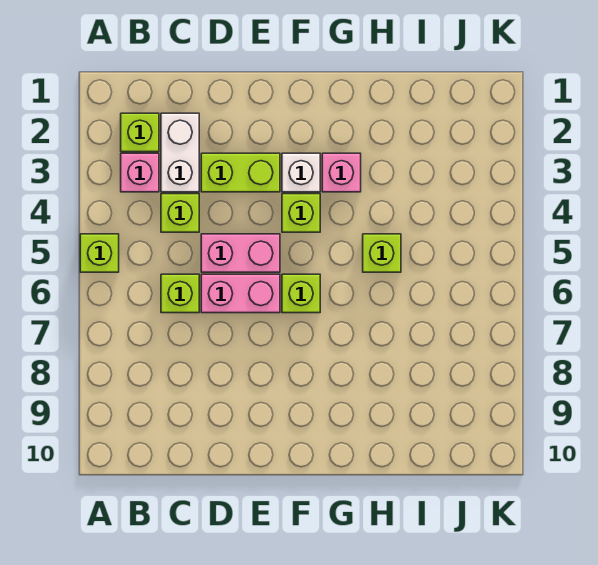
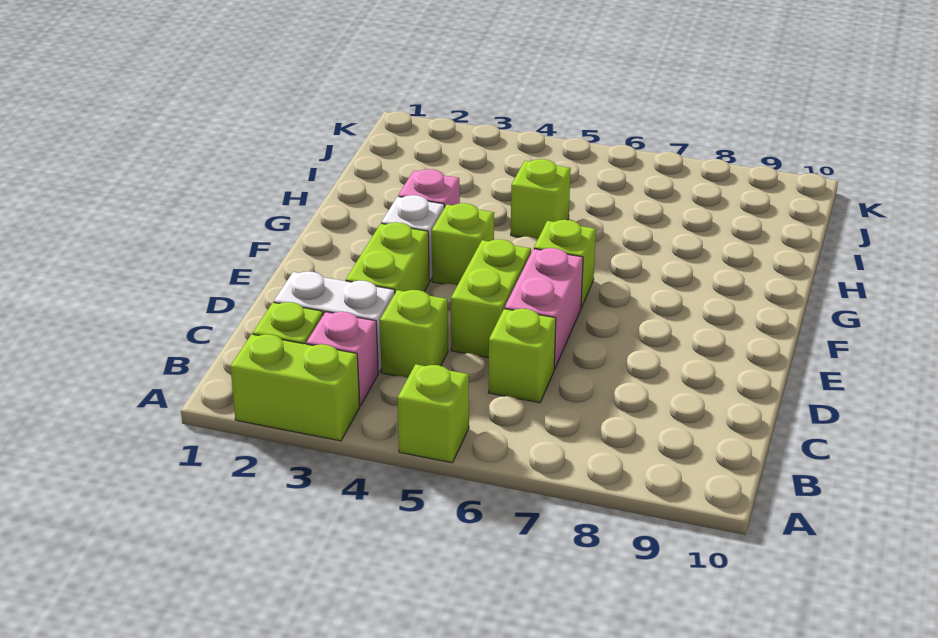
none -> lime brick A2:A3 level 1
pink brick D5:E5 level 1 -> lime brick D5:E5 level 1

